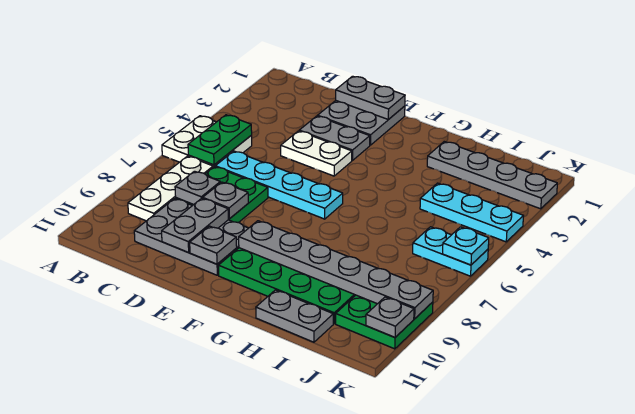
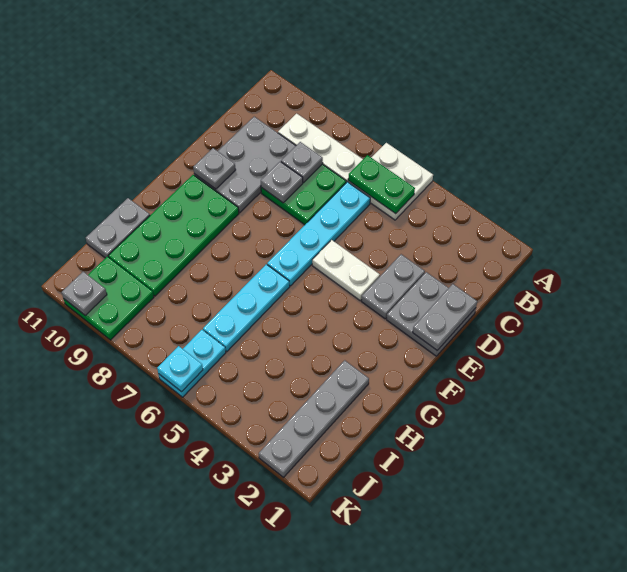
white plate D4:E4 level 1 -> white plate E4:E5 level 1
grey plate D9:D10 level 2 -> none
grey plate F9:K9 level 2 -> none
cyan plate I4:K4 level 1 -> cyan plate G6:I6 level 1

